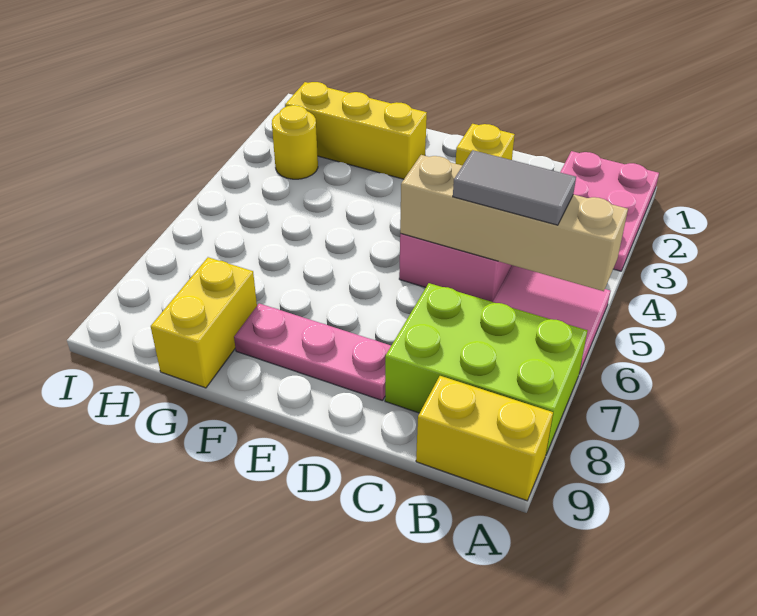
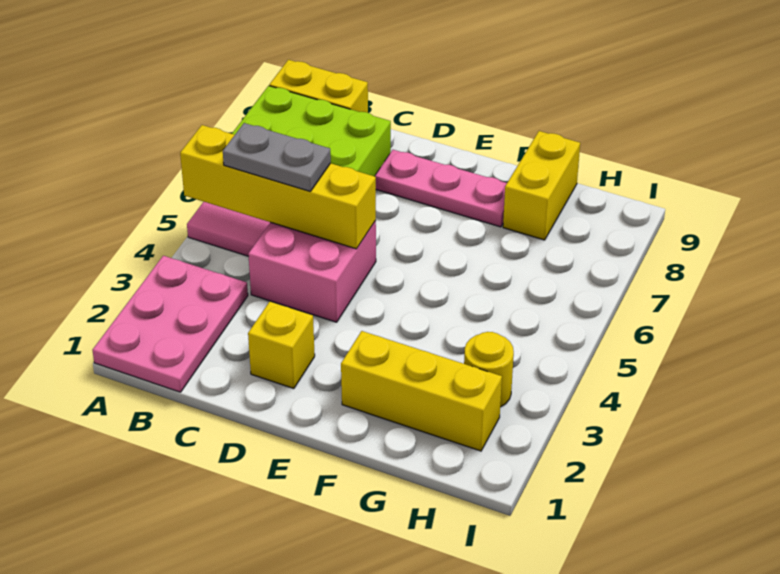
tan brick A5:D5 level 2 -> yellow brick A5:D5 level 2
grey tile B5:C5 level 3 -> grey plate B5:C5 level 3

